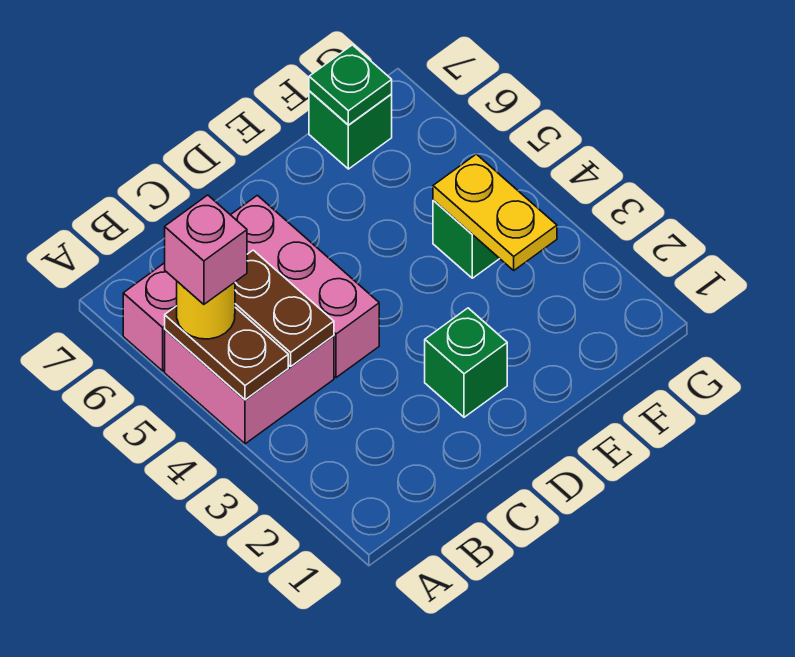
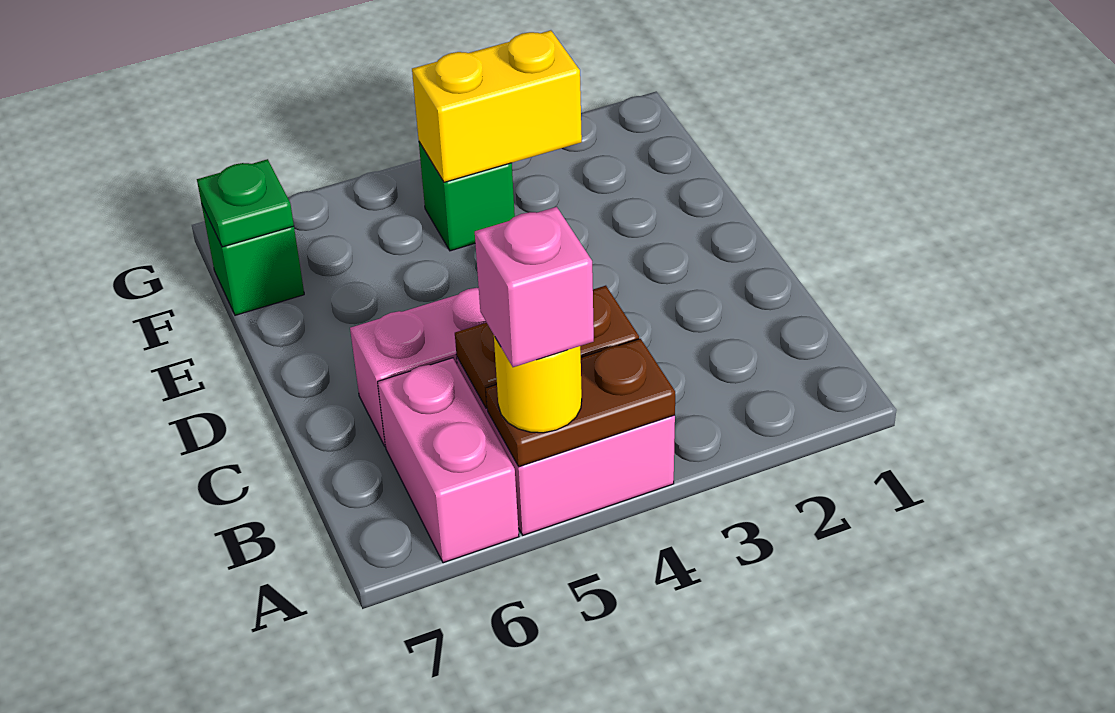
green brick D2 level 1 -> none
yellow plate F3:F4 level 2 -> yellow brick F3:F4 level 2

